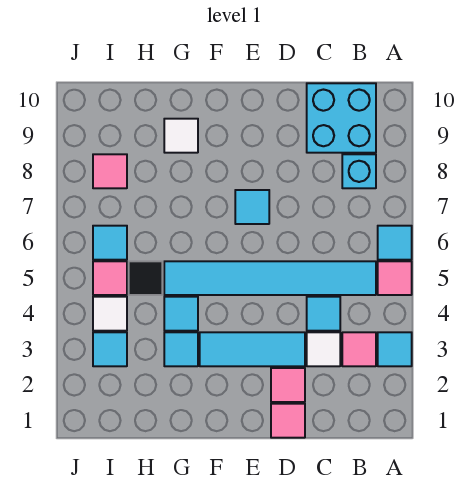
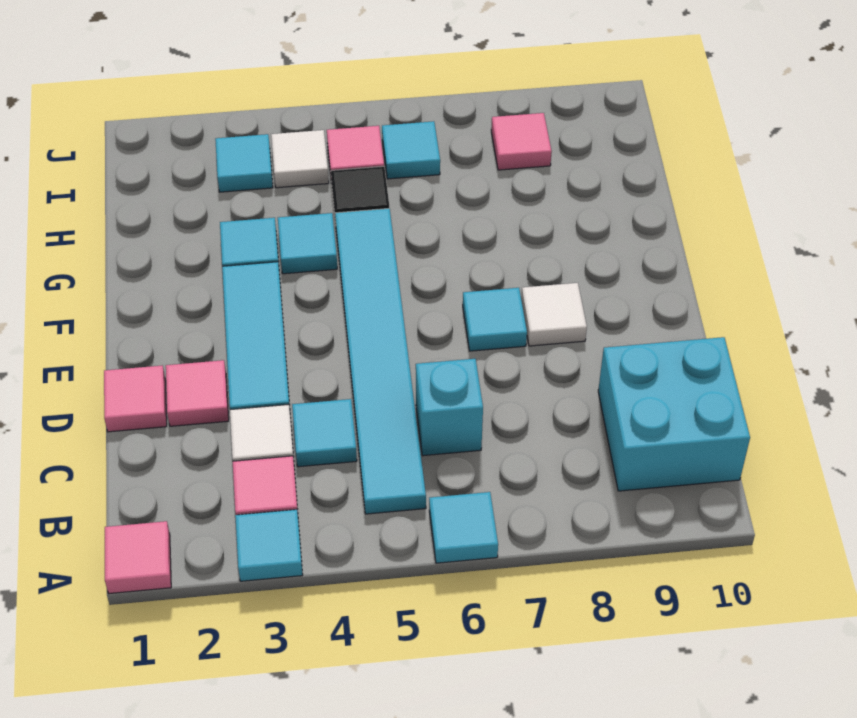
pink tile A5 level 1 -> pink tile A1 level 1
cyan brick B8 level 1 -> cyan brick C6 level 1
white tile G9 level 1 -> white tile E8 level 1

